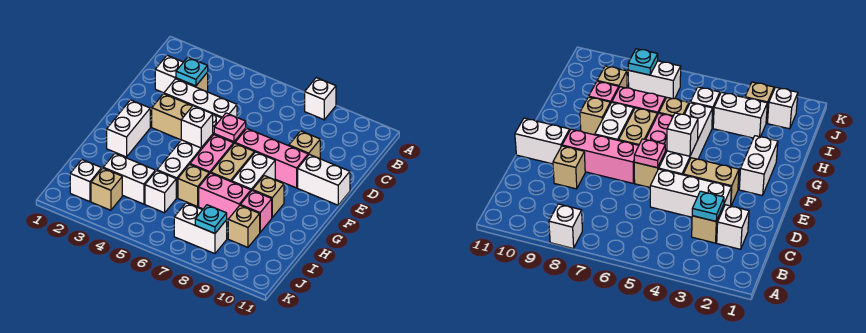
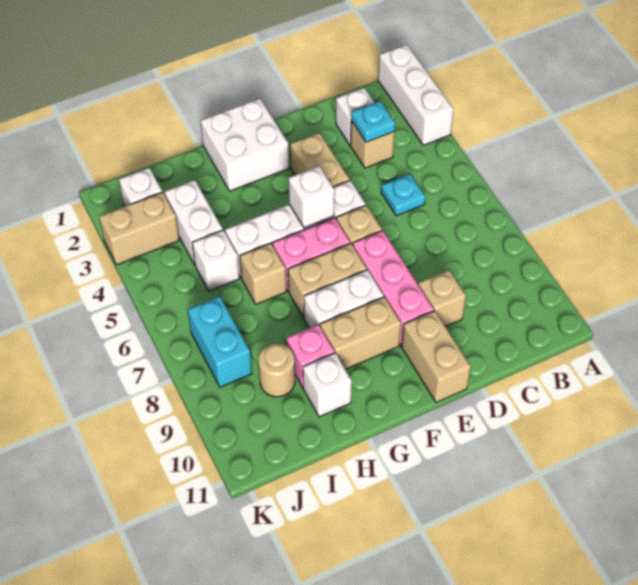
white brick A8 level 1 -> white brick H10 level 1
white brick D3:D5 level 1 -> white brick A1:A3 level 1
pink plate E6 level 2 -> none
white brick E10:E11 level 1 -> tan brick E10:E11 level 1
white brick F2:G2 level 1 -> white brick F1:G2 level 1
tan brick G9 level 1 -> tan brick F9:G9 level 1
pink brick H7:H8 level 1 -> none
tan brick I9 level 1 -> tan round brick I9 level 1
tan brick J3 level 1 -> tan brick J3:K3 level 1
white brick J7:J8 level 1 -> cyan brick J7:J8 level 1
cyan plate J8 level 2 -> cyan plate C5 level 1

